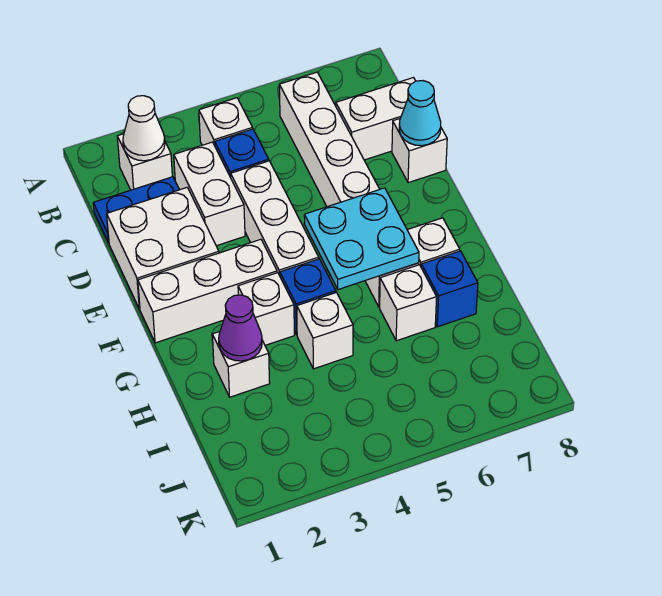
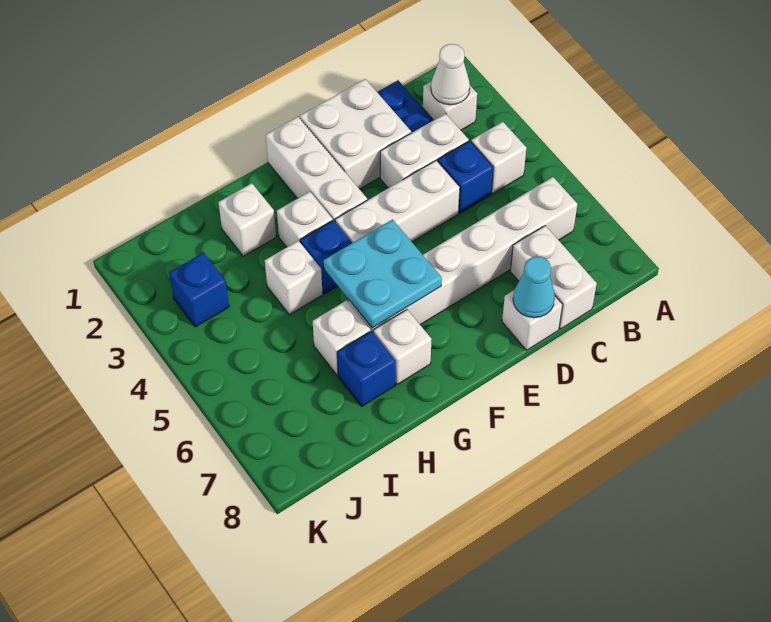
purple cone H2 level 2 -> none
none -> blue brick J3 level 1

